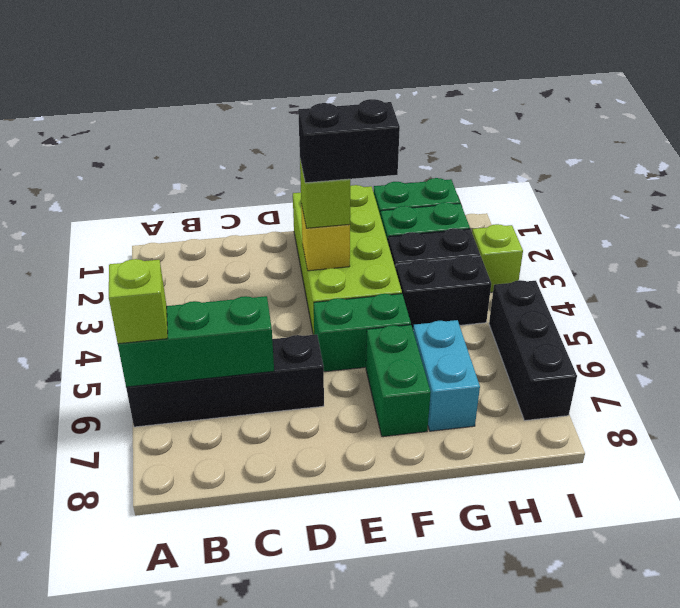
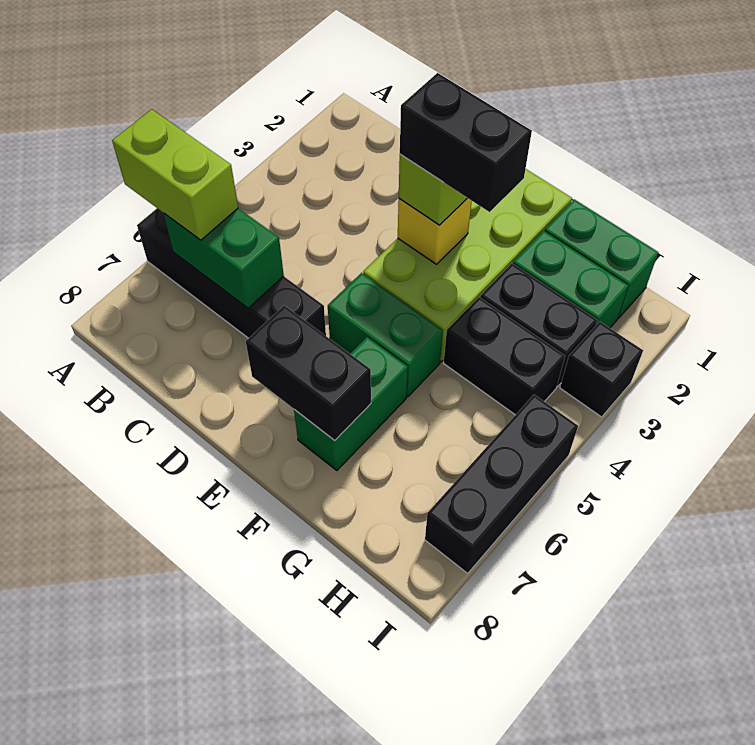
green brick A6:C6 level 2 -> green brick B6:C6 level 2
lime brick A6 level 3 -> lime brick A6:B6 level 3
none -> black brick E7:F7 level 2
cyan brick G6:G7 level 1 -> none
lime brick I3 level 1 -> black brick I3 level 1

